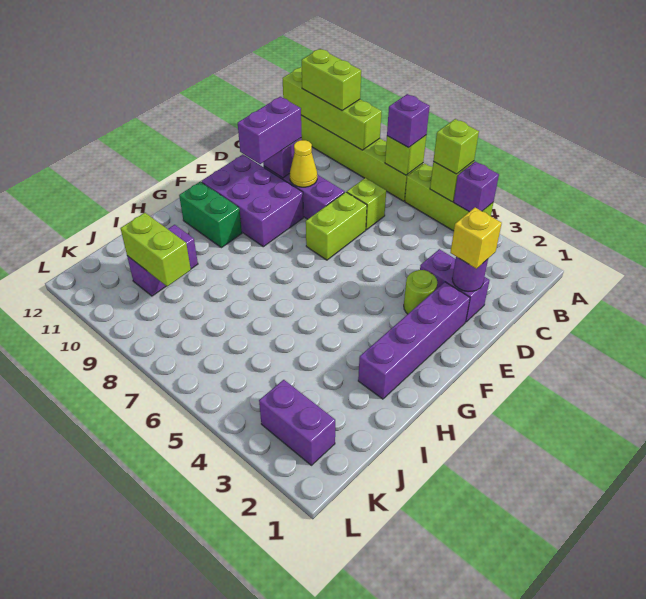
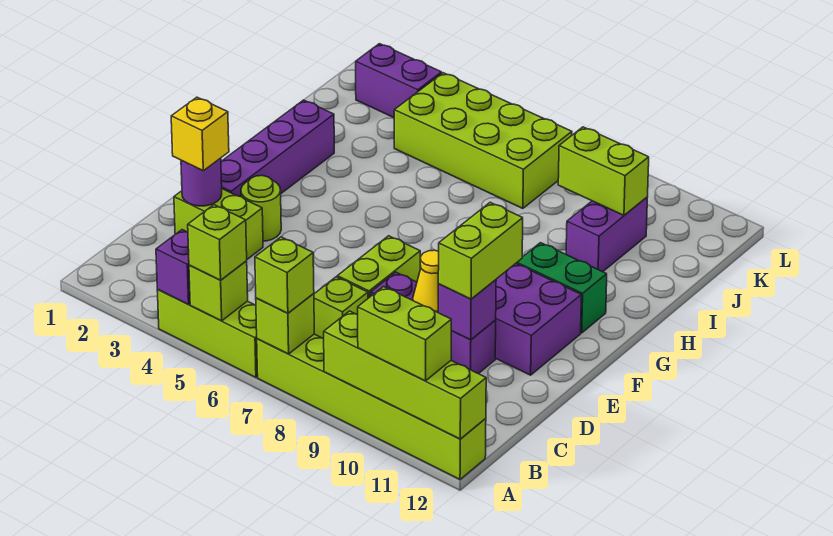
purple brick A7 level 3 -> lime brick A7 level 3
purple brick D2:D3 level 1 -> lime brick D2:D3 level 1
purple brick D10:E10 level 3 -> lime brick D10:E10 level 3
none -> lime brick J4:K7 level 1

